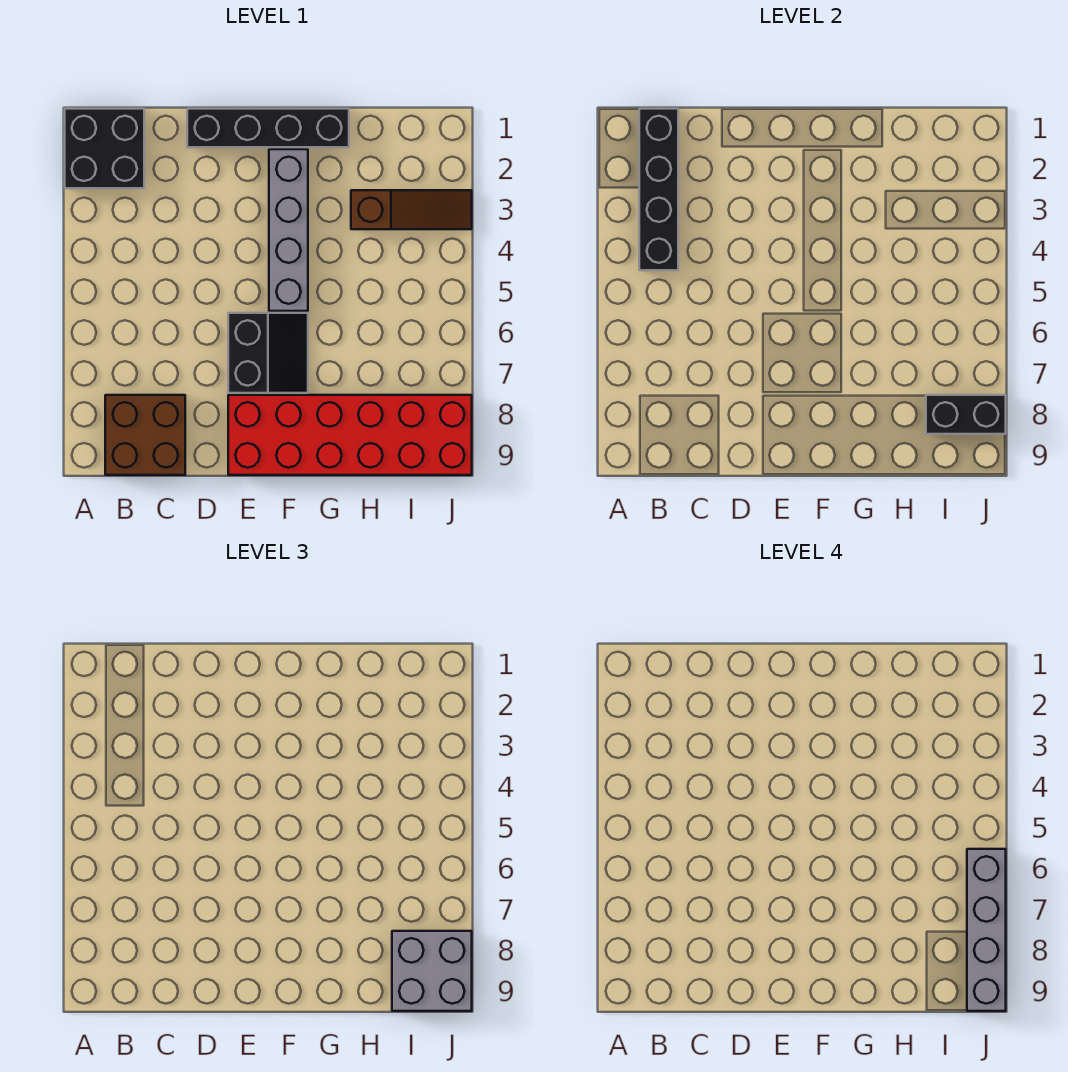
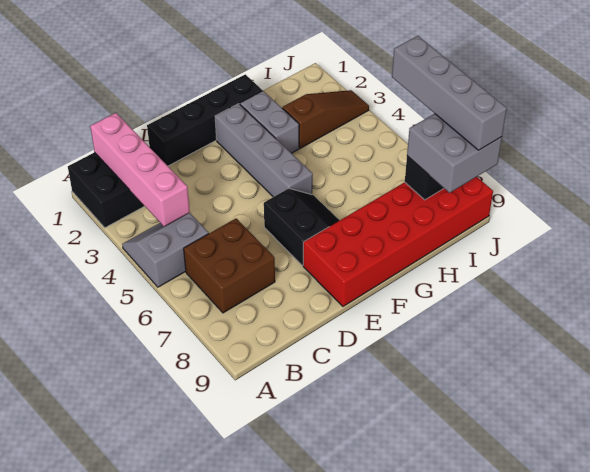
none -> grey slope A4:B5 level 1 top 5
black brick B1:B4 level 2 -> pink brick B1:B4 level 2
brown brick B8:C9 level 1 -> brown brick B6:C7 level 1
none -> grey brick G2:G3 level 1

